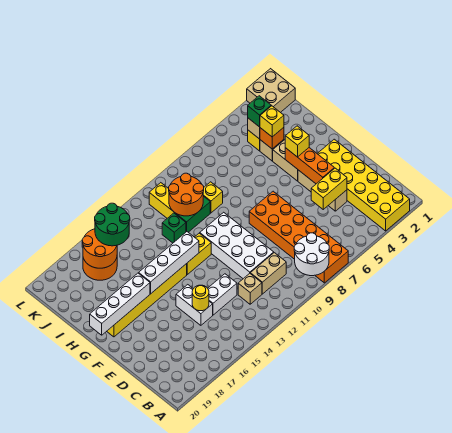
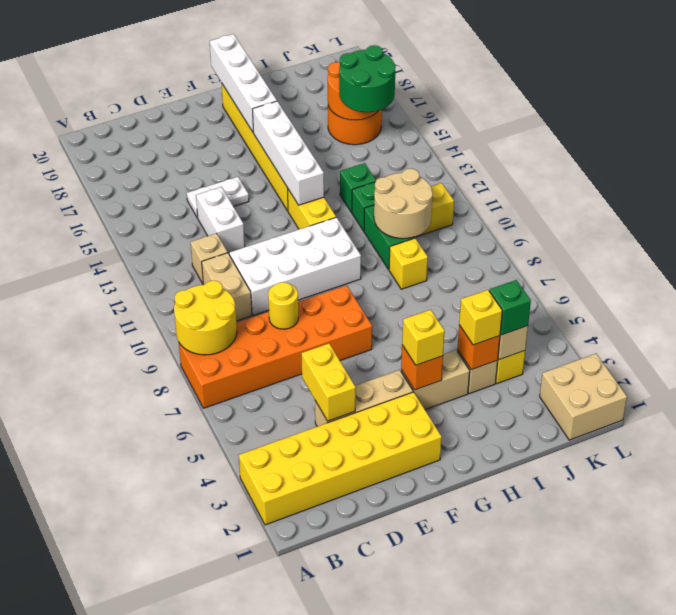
white round brick A8:B9 level 2 -> yellow round brick A8:B9 level 2
white brick D15:E15 level 1 -> white plate D15:E15 level 1
yellow round brick D15 level 2 -> yellow round brick D8 level 2
orange brick E4:G4 level 2 -> orange brick G4 level 2
orange round brick I10:J11 level 2 -> tan round brick I10:J11 level 2
none -> green brick I13 level 1

